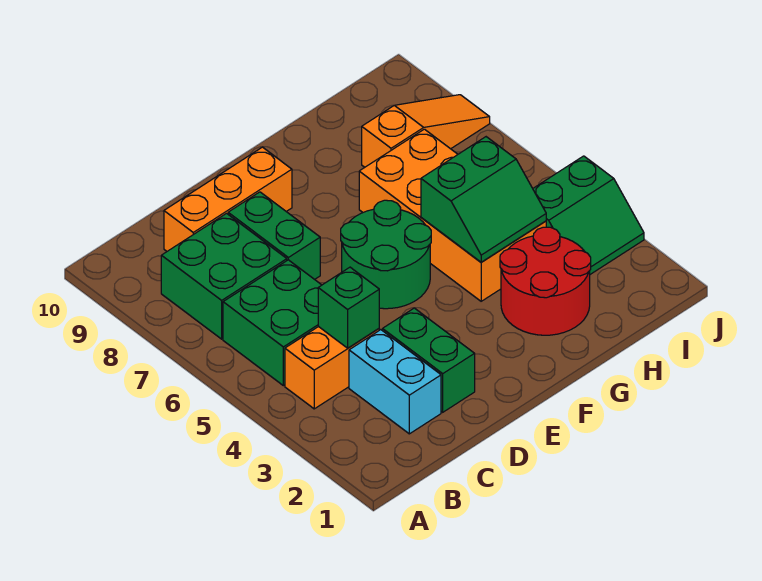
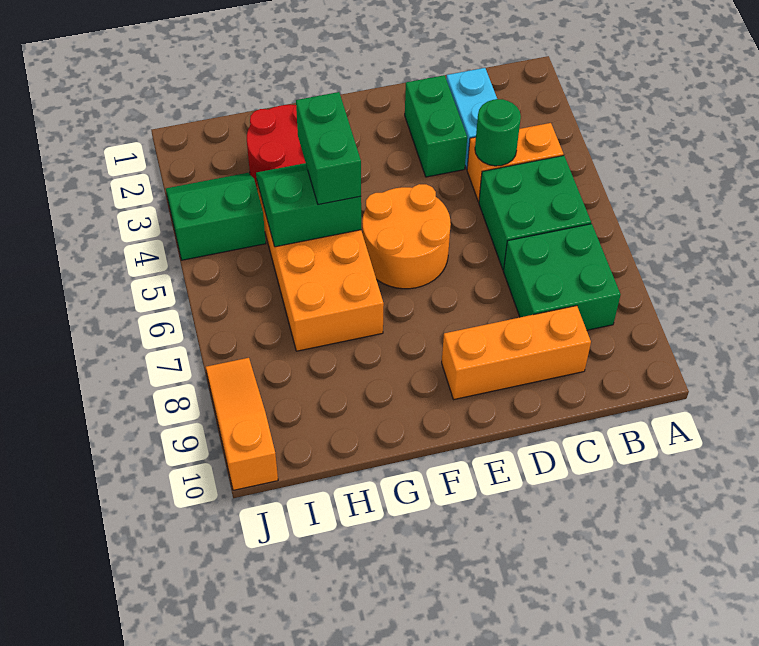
green brick C4 level 2 -> green round brick C4 level 2
green brick D7:D8 level 1 -> green brick G4:G5 level 3
green round brick E5:F6 level 1 -> orange round brick E5:F6 level 1
orange slope H8:J8 level 1 top H -> orange slope J8:J10 level 1 top 10

